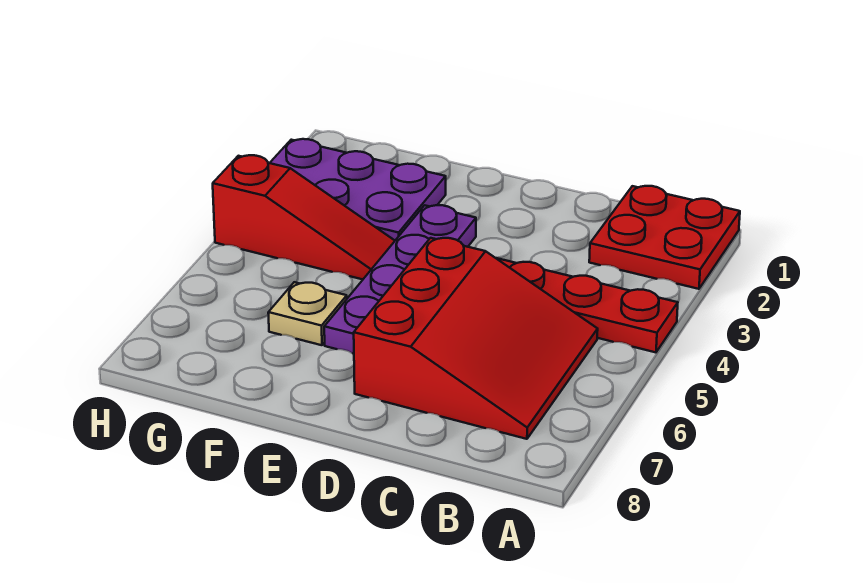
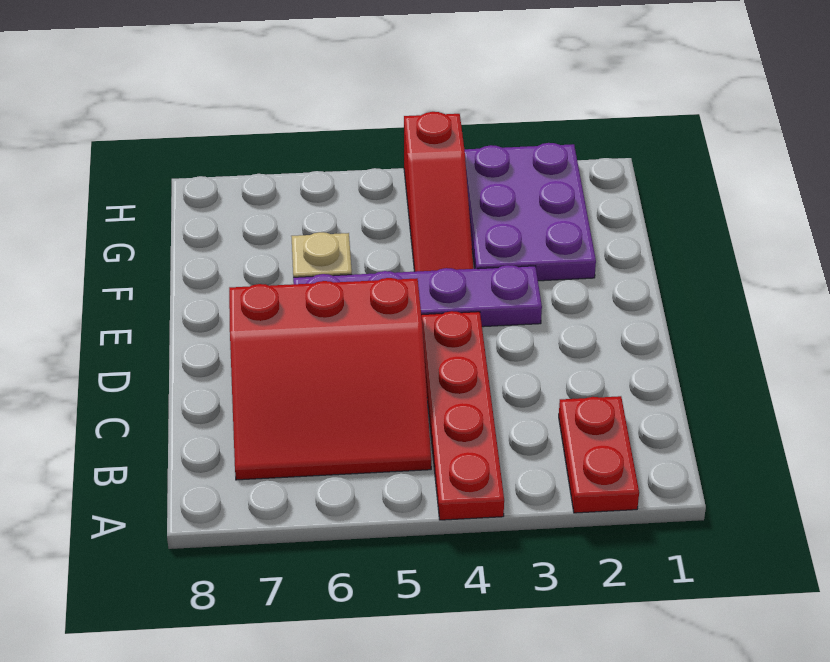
red plate A1:B2 level 1 -> red plate A2:B2 level 1

